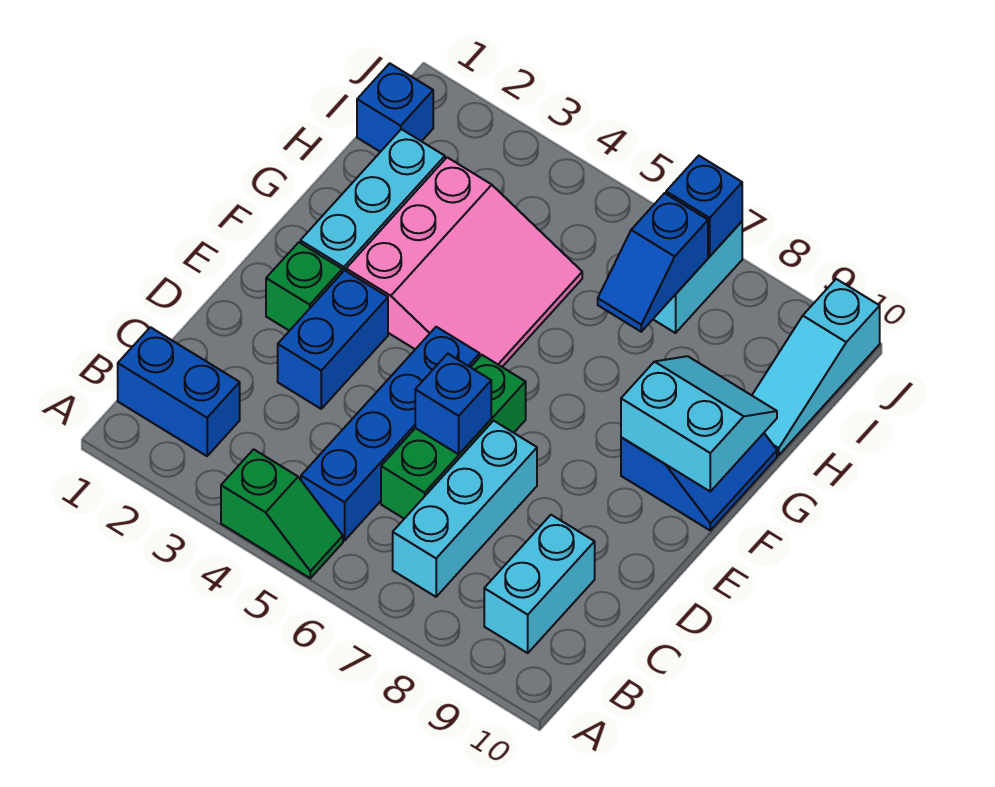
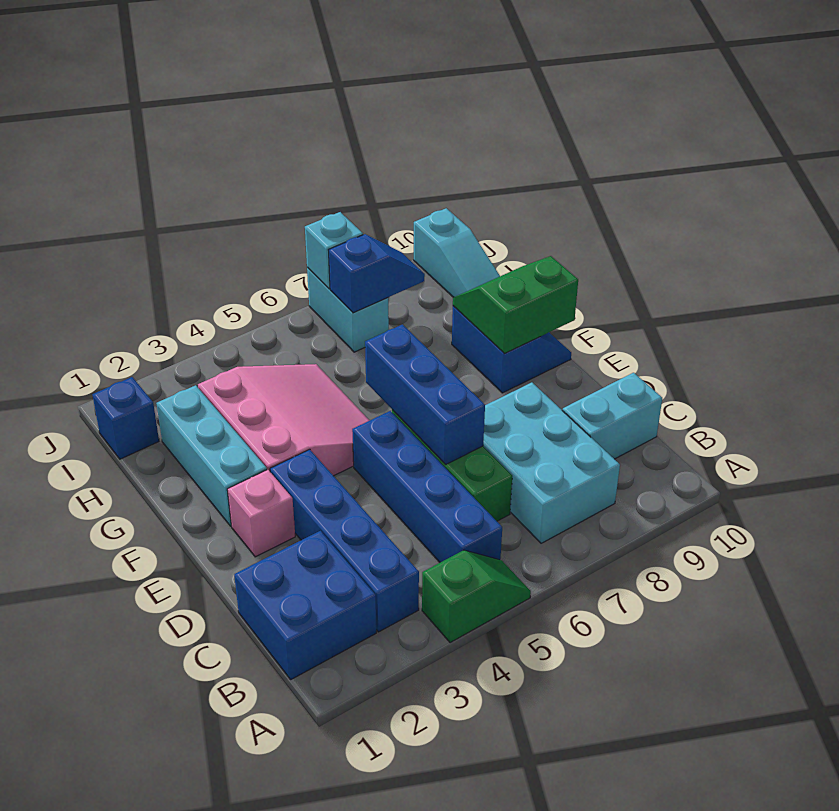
blue brick B1:B2 level 1 -> blue brick B1:C2 level 1
cyan brick B7:D7 level 1 -> cyan brick B7:D8 level 1
cyan brick B9:C9 level 1 -> cyan brick C9:C10 level 1
blue brick D3:E3 level 1 -> blue brick B3:E3 level 1
blue brick D6 level 2 -> blue brick D6:F6 level 2
green brick E2 level 1 -> pink brick E2 level 1
cyan slope F9:G10 level 2 top F -> green slope F9:G10 level 2 top F
blue slope H7:I7 level 2 top I -> blue slope I7:I8 level 2 top 7
blue brick J7 level 2 -> cyan brick J7 level 2

